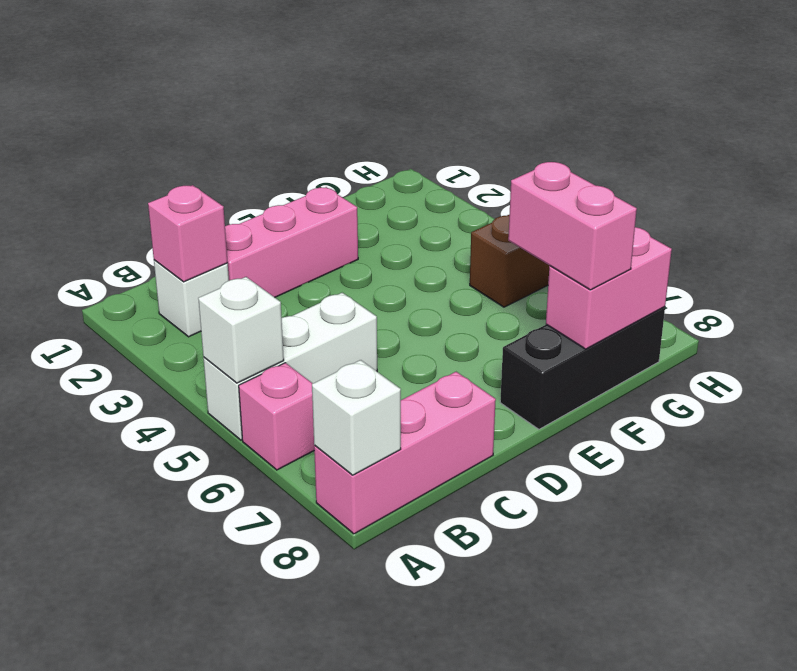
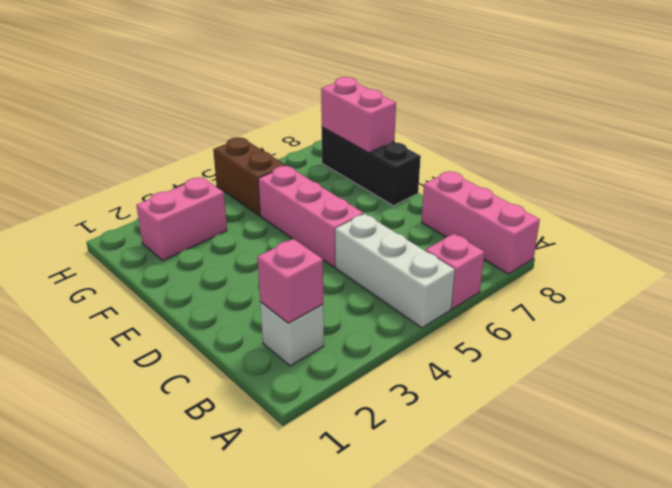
white brick A5 level 2 -> none
white brick A8 level 2 -> none
pink brick C2:E2 level 1 -> pink brick D5:F5 level 1
pink brick F7:F8 level 3 -> pink brick G2:G3 level 1

